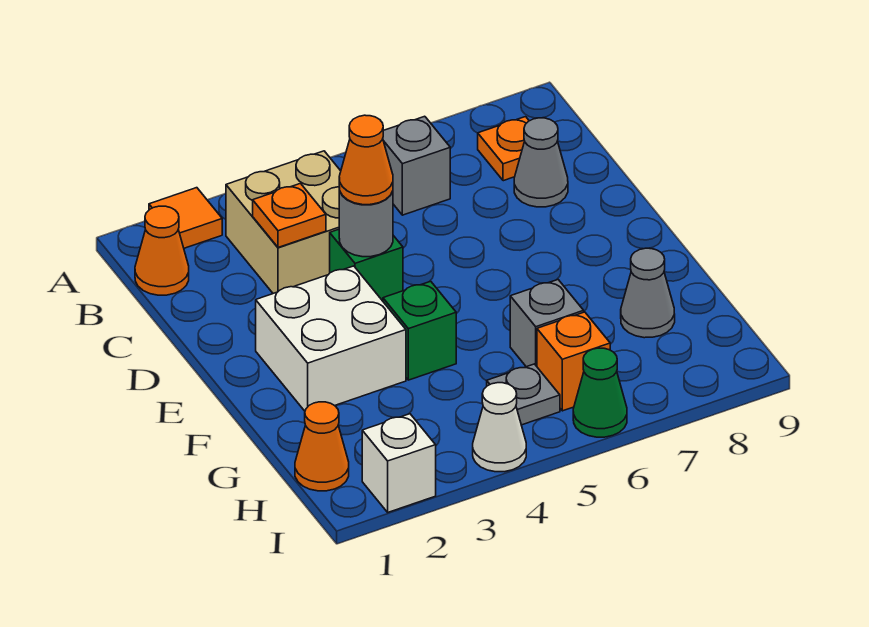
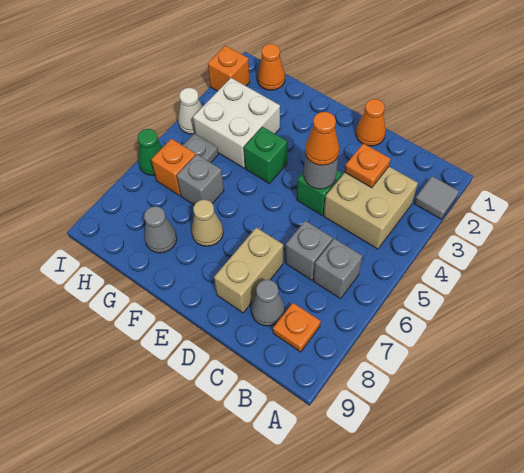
orange tile A2 level 1 -> grey tile A2 level 1
orange cone B1 level 1 -> orange cone D1 level 1
none -> grey brick C6 level 1
none -> tan brick D7:D8 level 1
white brick E2:F3 level 1 -> white brick G3:H4 level 1
none -> tan cone F7 level 1
white brick I2 level 1 -> orange brick I2 level 1

